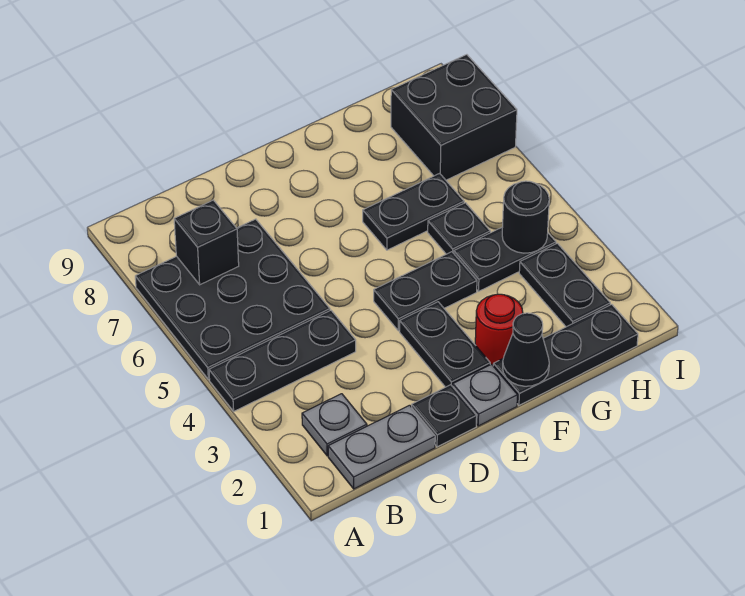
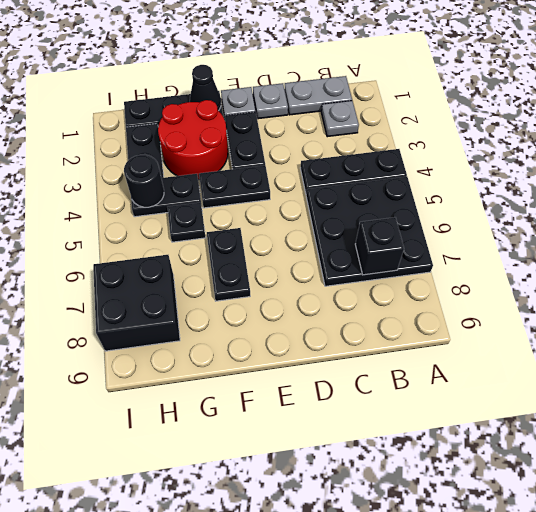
black plate D1 level 1 -> grey plate D1 level 1
red round brick F2 level 1 -> red round brick F2:G3 level 1
black plate F6:G6 level 1 -> black plate F6:F7 level 1

